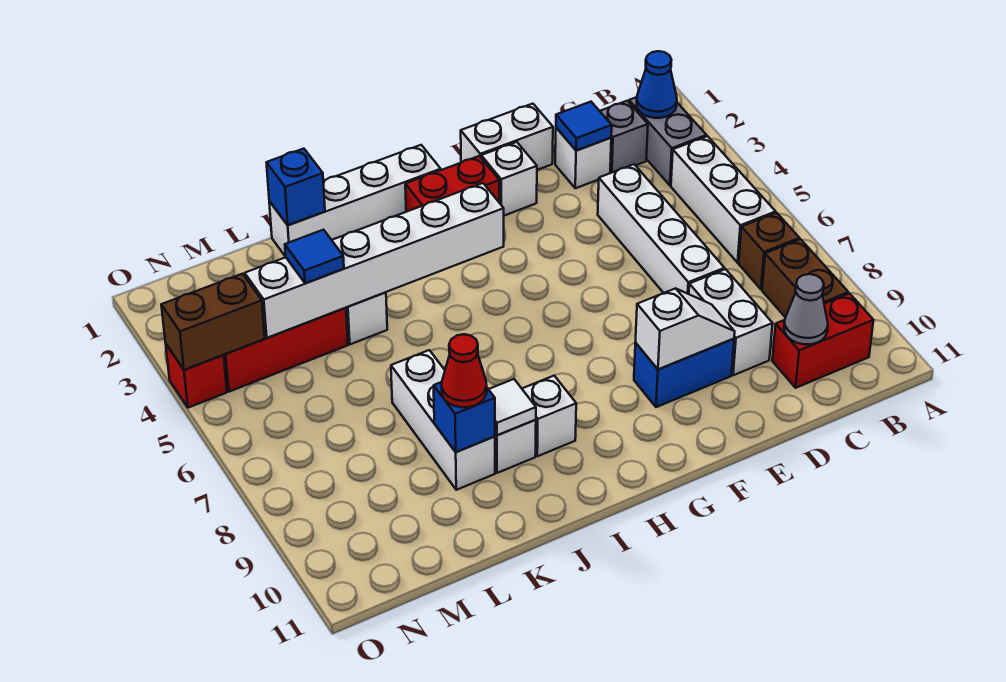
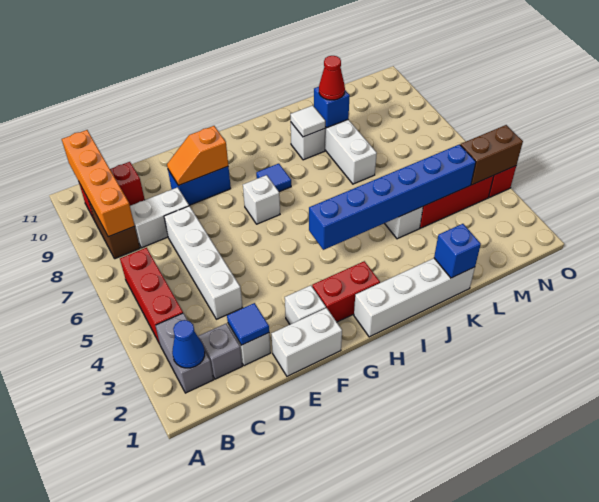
white brick B4:B6 level 1 -> red brick B4:B6 level 1
brown brick B7 level 1 -> none
none -> orange brick B8:B11 level 2
grey cone C10 level 2 -> none
white brick D8:D9 level 1 -> white brick C8:D8 level 1
white slope E9:F9 level 2 top F -> orange slope E9:F9 level 2 top F
white brick H4:M4 level 2 -> blue brick H4:M4 level 2
white brick I9 level 1 -> white brick G7 level 1
blue tile L4 level 3 -> blue tile H8 level 1

